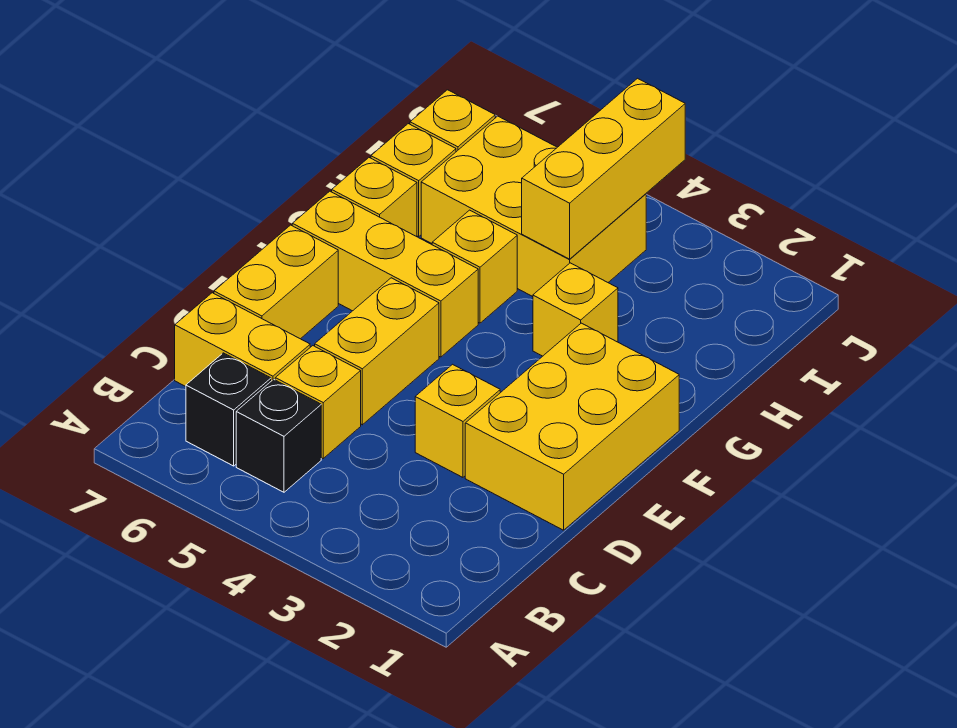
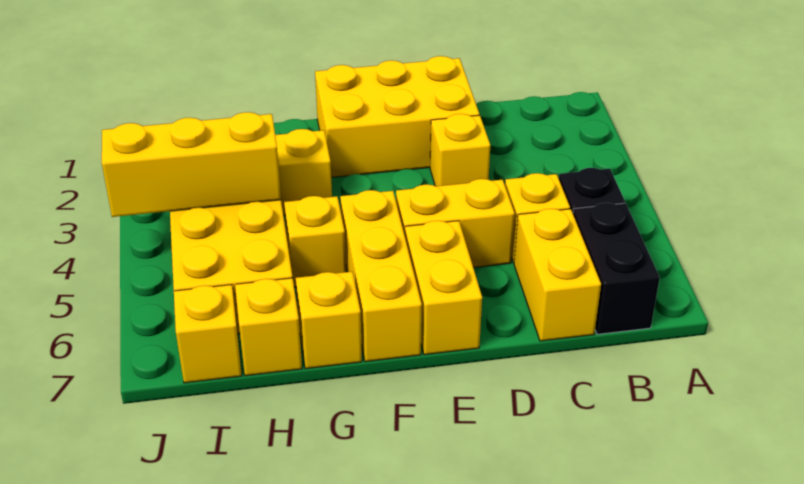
black brick B6 level 1 -> black brick B6:B7 level 1
yellow brick D7:E7 level 1 -> yellow brick E6:E7 level 1

